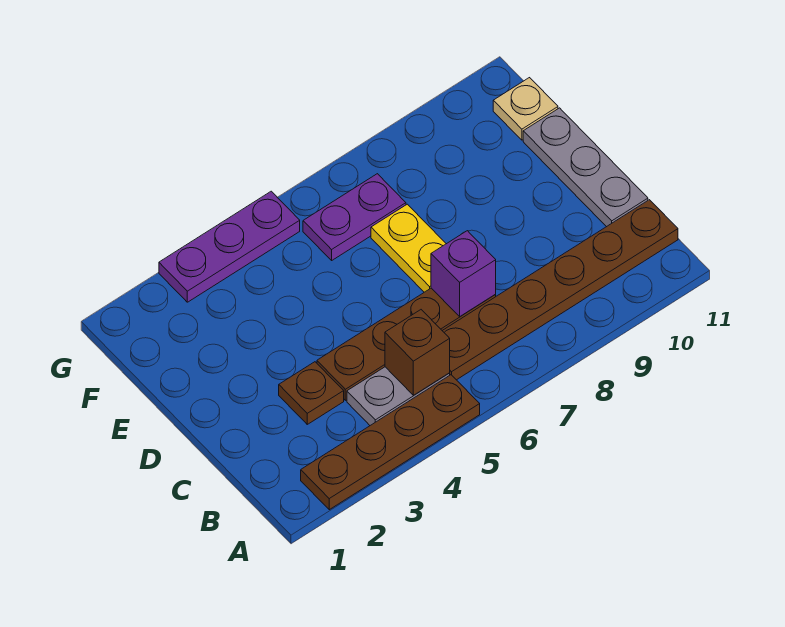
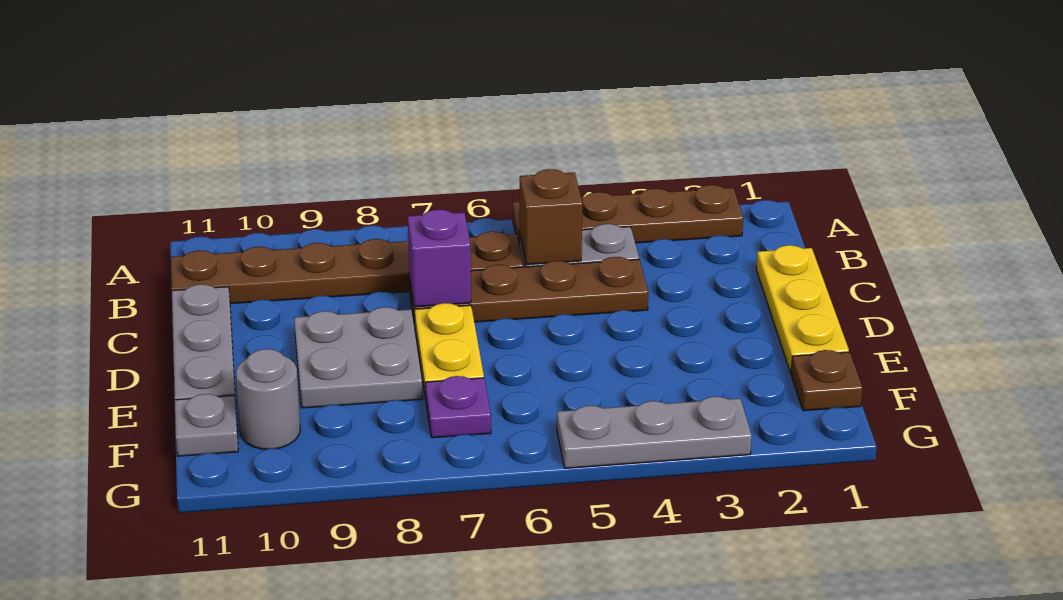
none -> yellow plate C1:E1 level 1
brown plate C3 level 1 -> brown plate F1 level 1
none -> grey plate D8:E9 level 1
purple plate F6:F7 level 1 -> purple plate F7 level 1
none -> grey round brick F10 level 1
tan plate F11 level 1 -> grey plate F11 level 1
purple plate G3:G5 level 1 -> grey plate G3:G5 level 1

